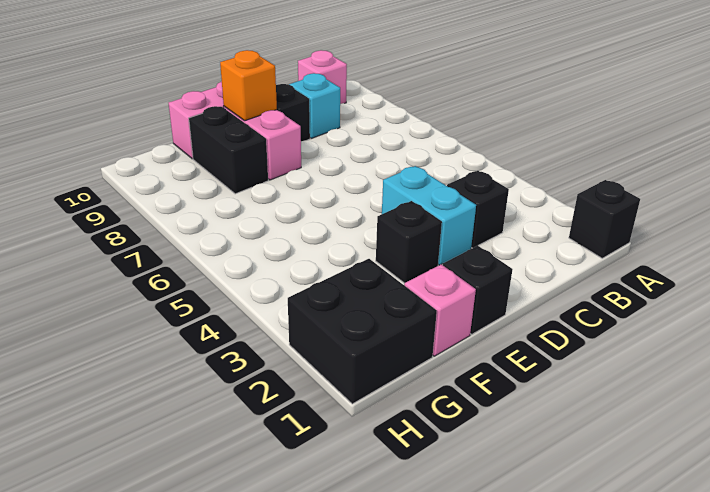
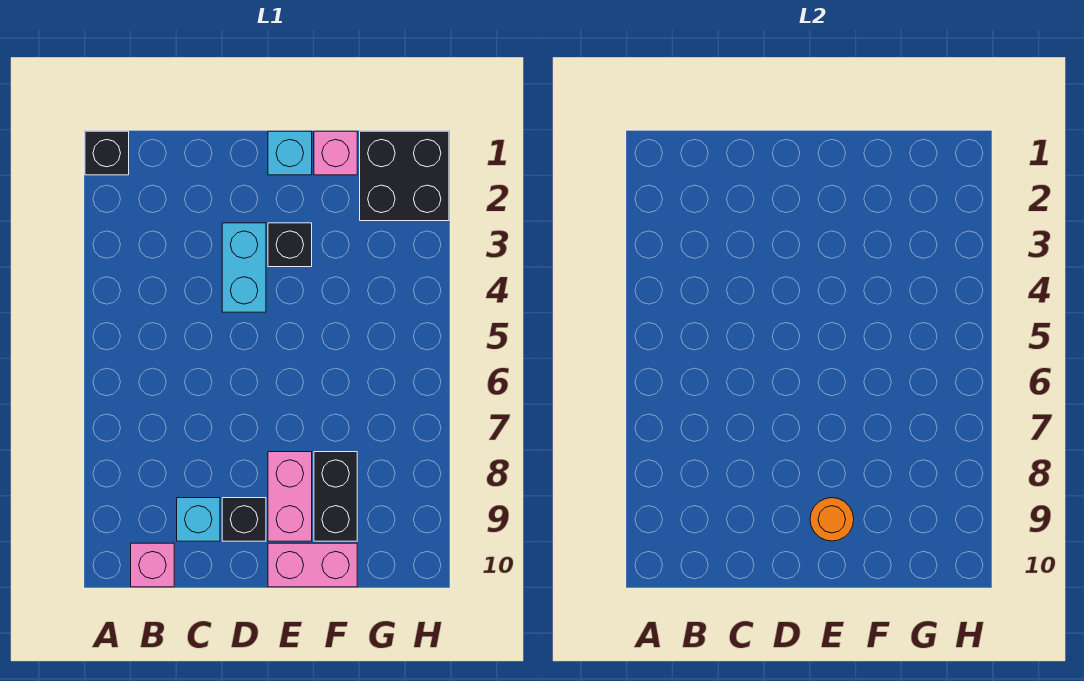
black brick C3 level 1 -> none
black brick E1 level 1 -> cyan brick E1 level 1
orange brick E9 level 2 -> orange round brick E9 level 2

